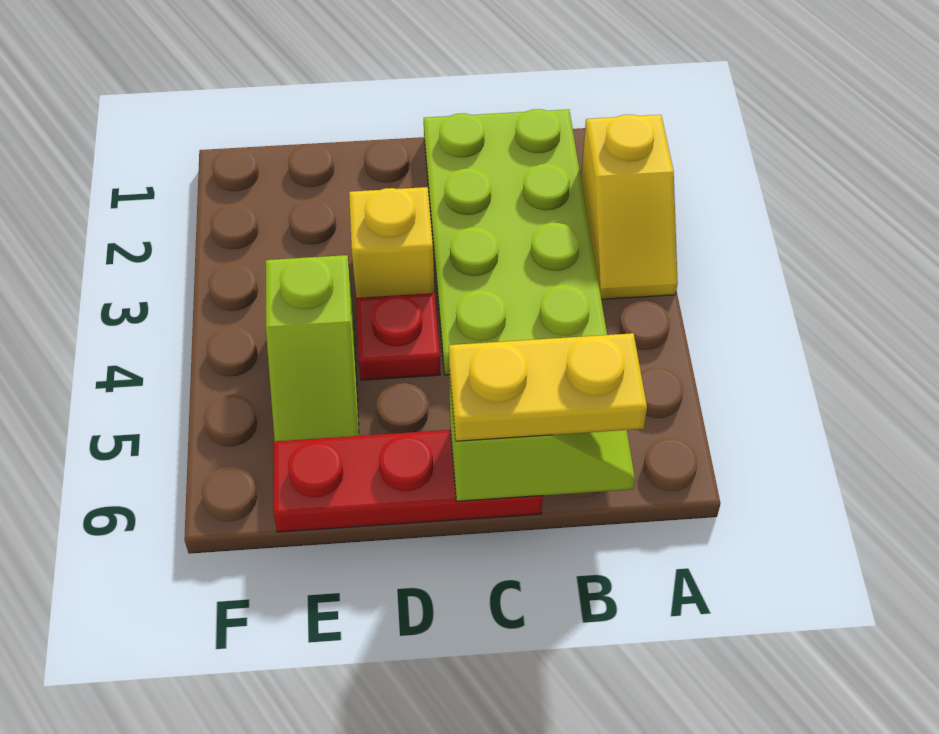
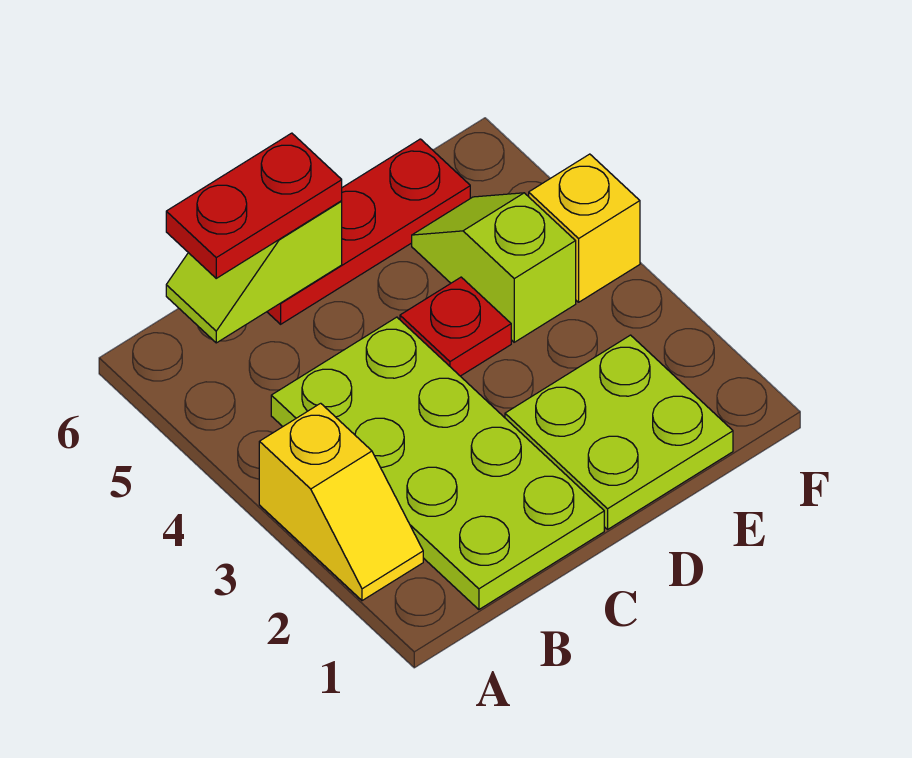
yellow slope A2:A3 level 1 top 2 -> yellow slope A2:A3 level 1 top 3
yellow plate B6:C6 level 3 -> red plate B6:C6 level 3
none -> lime plate D1:E2 level 1
yellow brick D3 level 1 -> yellow brick F4 level 1

